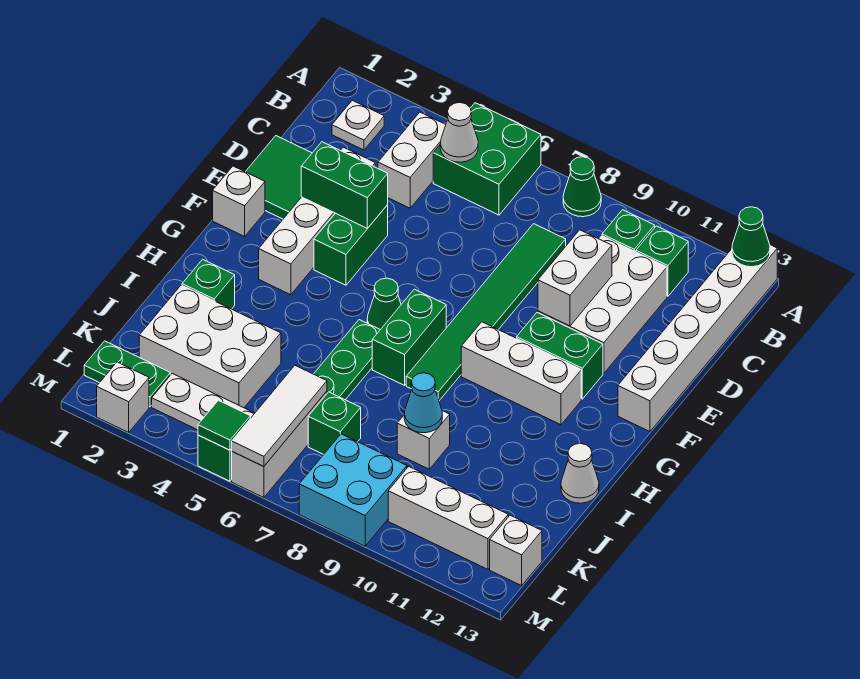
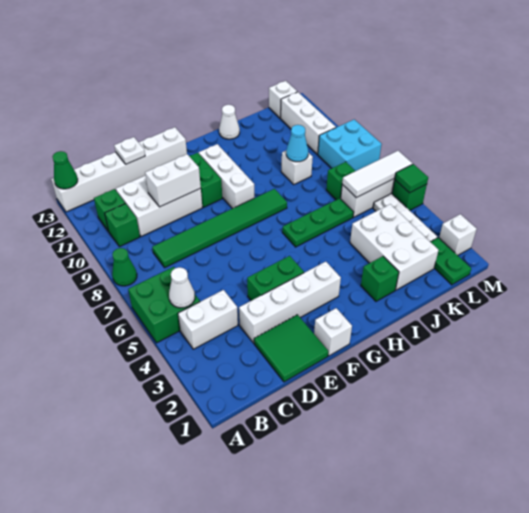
white plate B2 level 1 -> white plate D13 level 2
green brick E3:E4 level 2 -> none
green cone G6 level 1 -> none
green brick G7:H7 level 1 -> none

